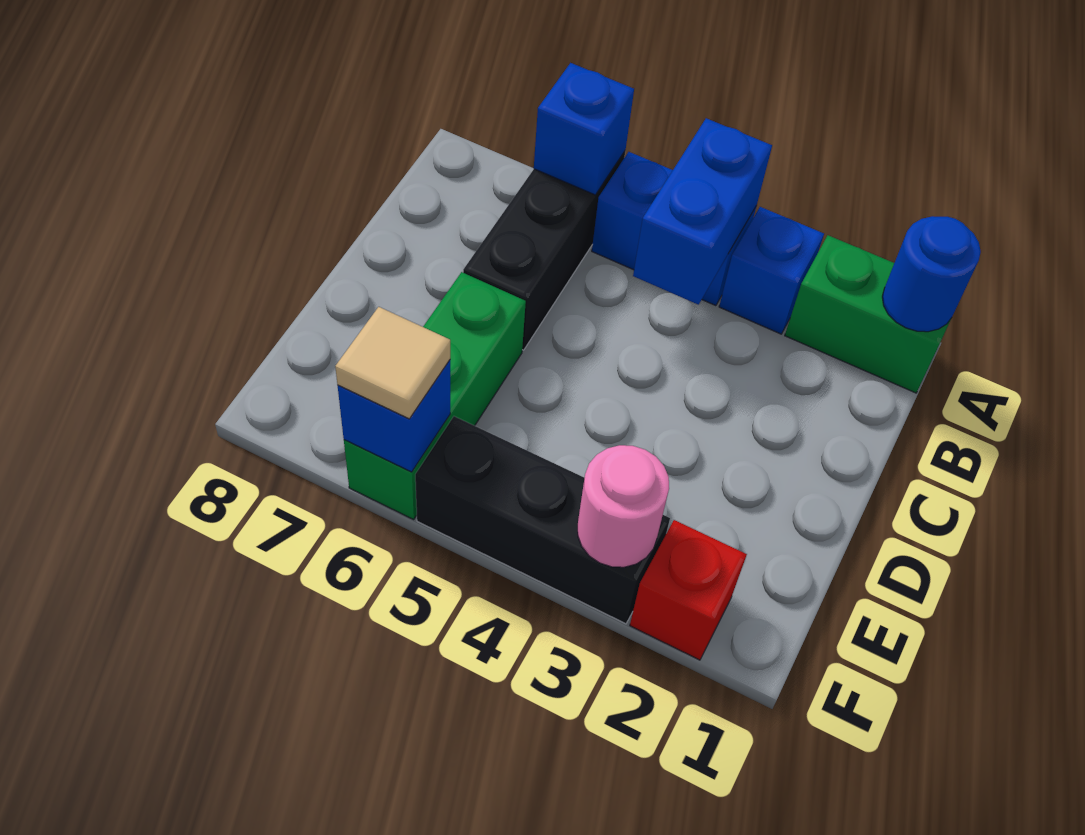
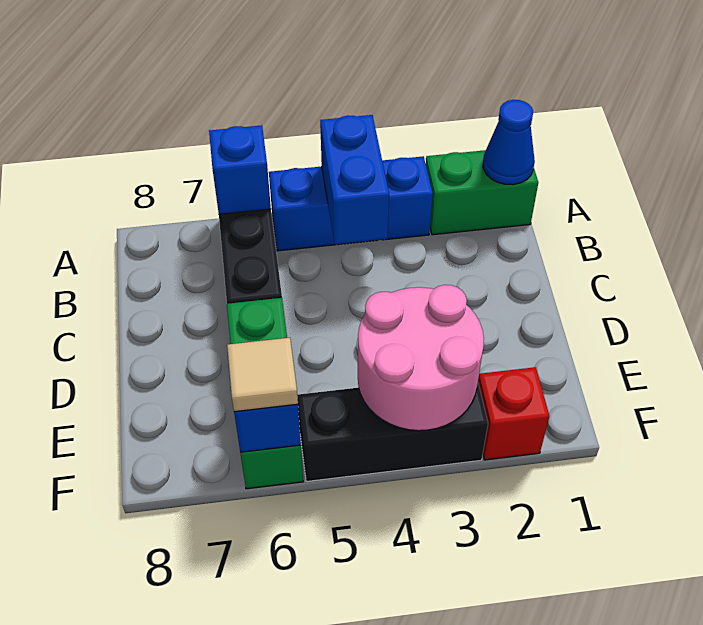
blue round brick A1 level 2 -> blue cone A1 level 2
pink round brick F3 level 2 -> pink round brick E3:F4 level 2

